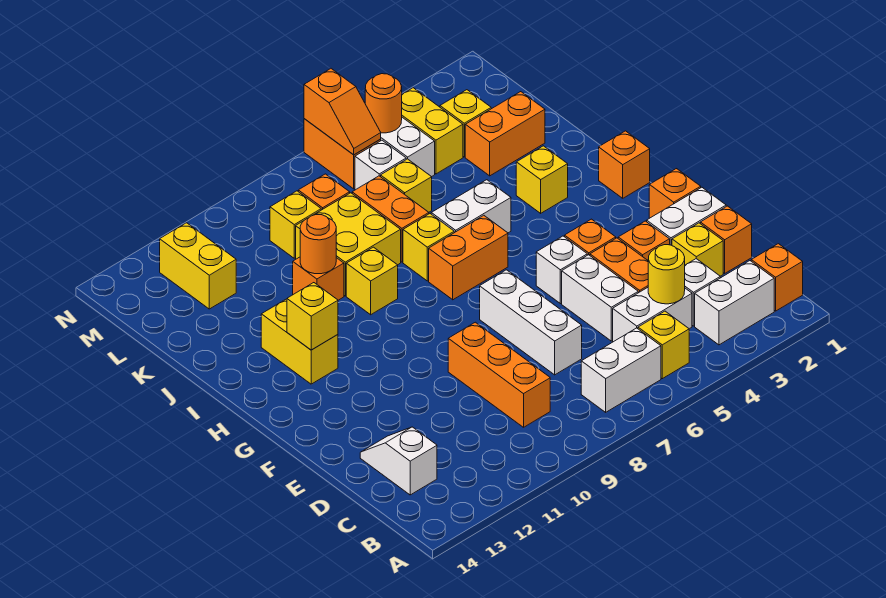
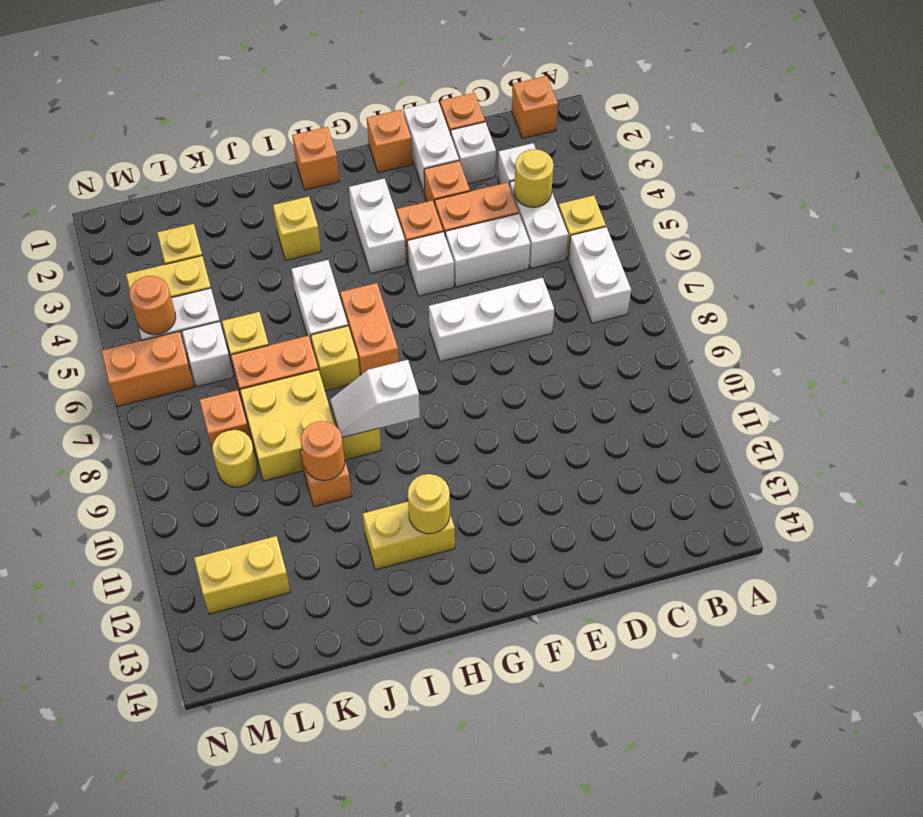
white brick B2:B3 level 1 -> white brick G3:G4 level 1
orange brick C9:E9 level 1 -> none
white slope C13:D13 level 1 top C -> white slope H9:I9 level 2 top H
yellow brick D2 level 1 -> white brick D2 level 1
yellow brick H12 level 2 -> yellow round brick H12 level 2
orange brick K2:K3 level 1 -> none
yellow brick L9 level 1 -> yellow round brick L9 level 1
orange slope M6:N6 level 2 top N -> none

